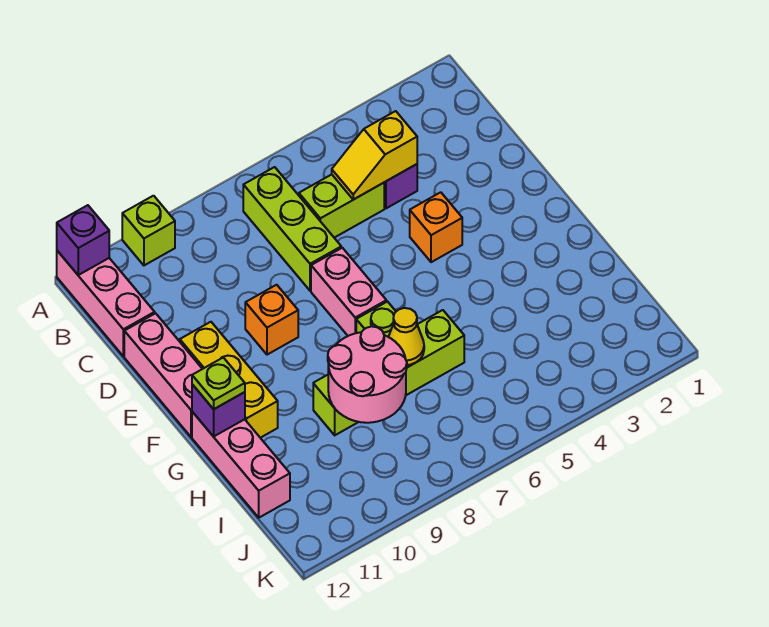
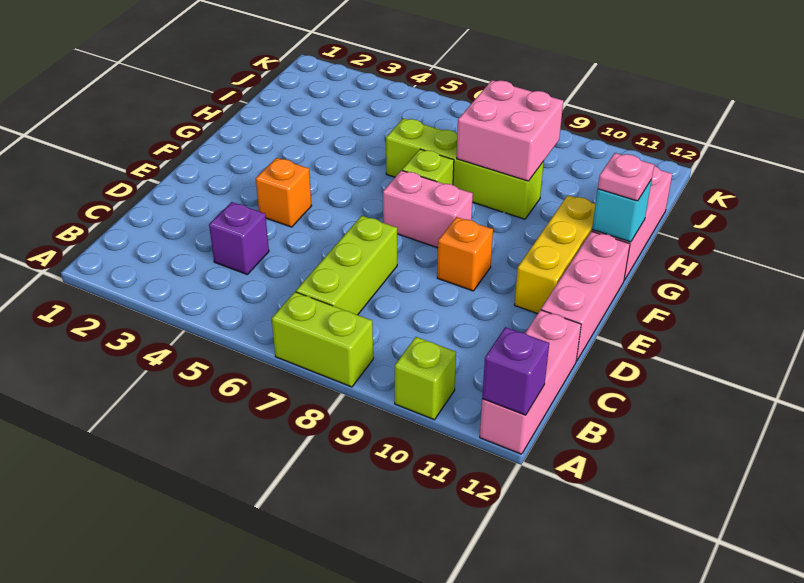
yellow slope C4:C5 level 2 top 4 -> none
lime brick C5:C6 level 1 -> lime brick A7:A8 level 1
pink brick E7:F7 level 1 -> pink brick F7:F8 level 1
purple brick G12 level 2 -> cyan brick G12 level 2
lime plate G12 level 3 -> pink plate G12 level 3
yellow cone H7 level 2 -> none
pink round brick H8:I9 level 2 -> pink brick H8:I9 level 2

